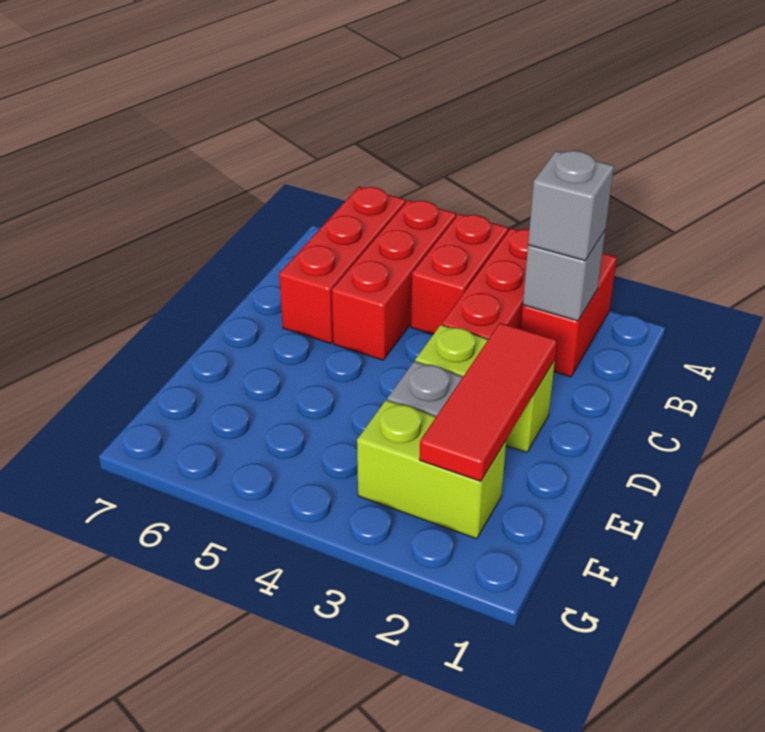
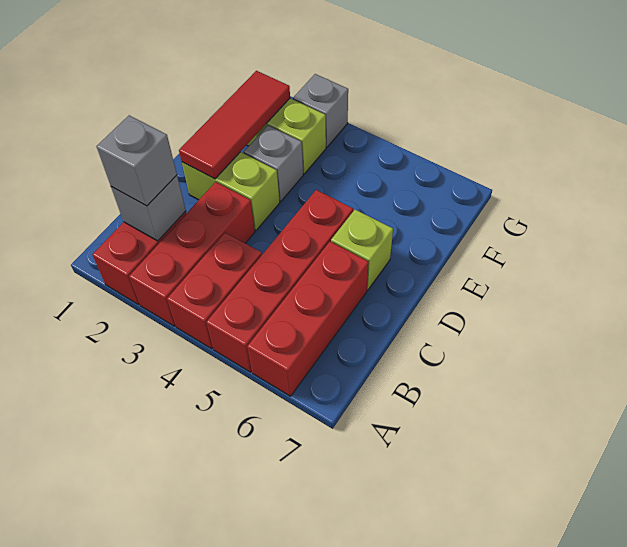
red brick A5:C5 level 1 -> red brick A5:D5 level 1
none -> lime brick D6 level 1
none -> grey brick G3 level 1

